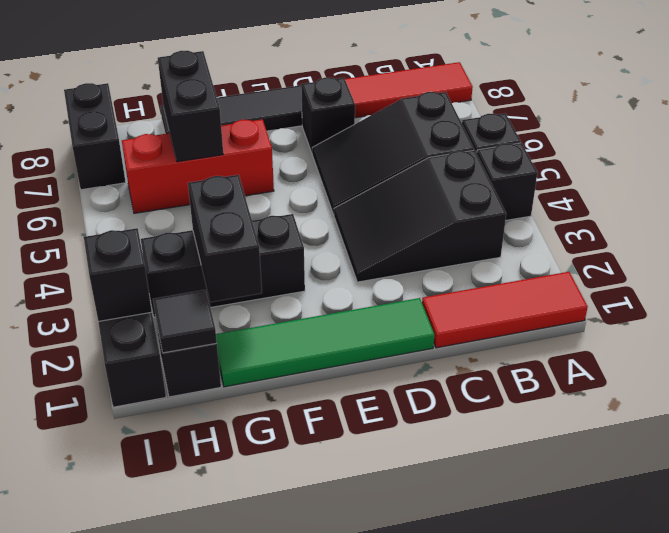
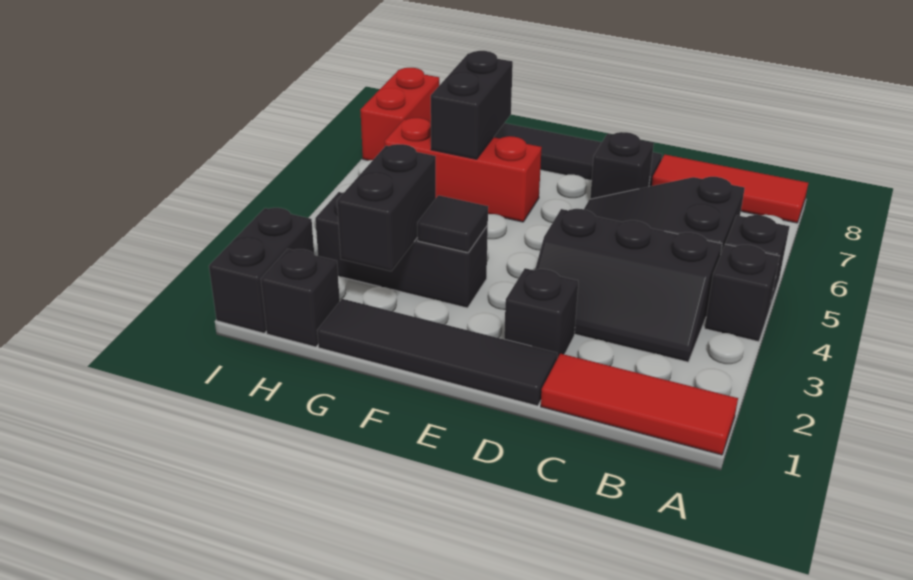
black slope B3:D4 level 1 top B -> black slope B3:D4 level 1 top 4
green tile D1:G1 level 1 -> black tile D1:G1 level 1
black tile H1 level 2 -> black tile F3 level 2
black brick I2 level 2 -> black brick D2 level 1
black brick I7:I8 level 1 -> red brick I7:I8 level 1

